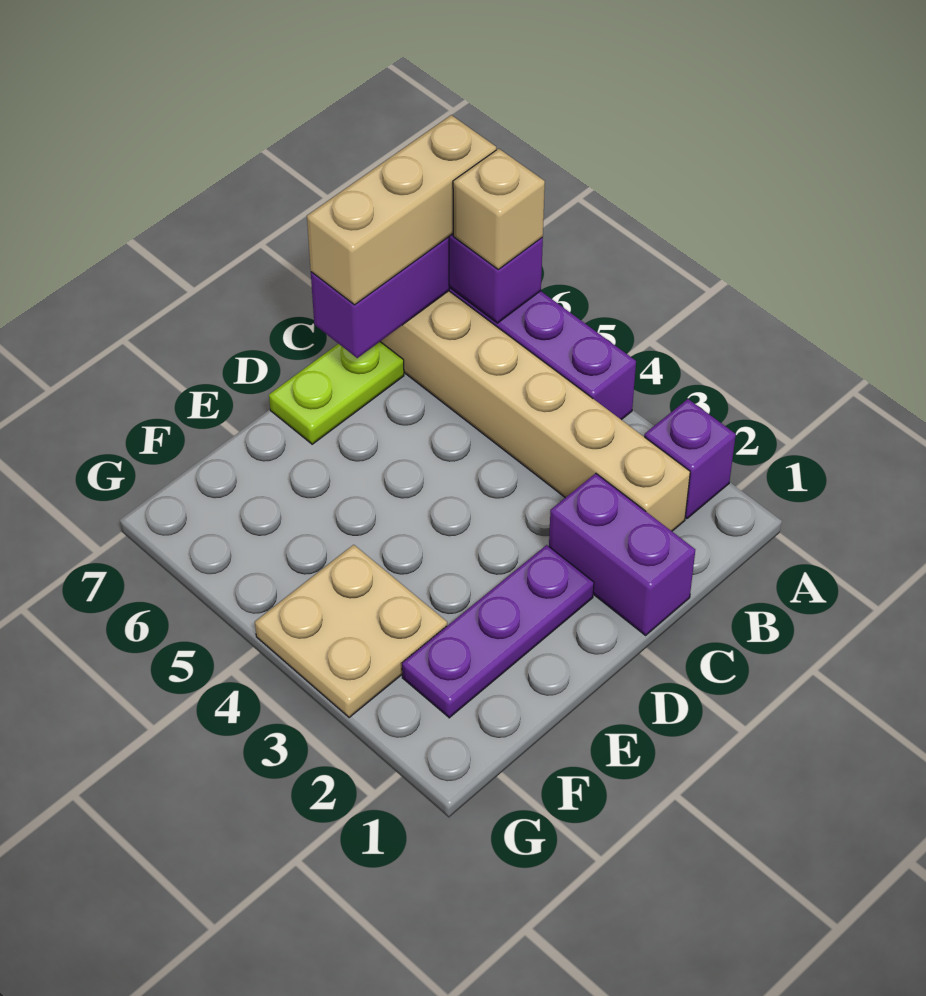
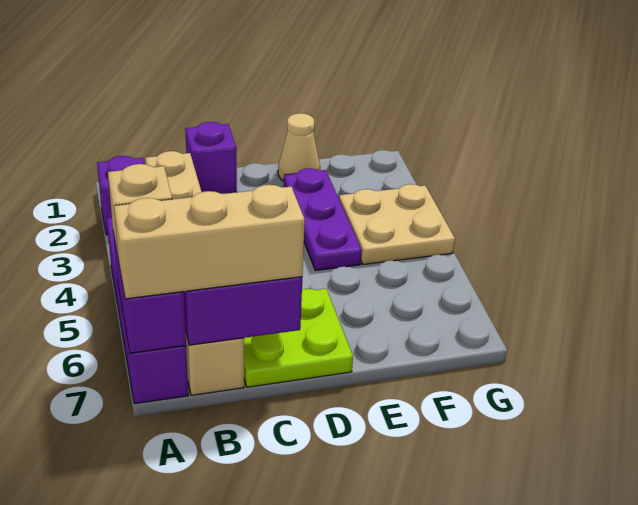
purple brick C1:C2 level 1 -> purple brick C1 level 1
lime plate C7:D7 level 1 -> lime plate C6:D7 level 1
purple plate D2:F2 level 1 -> purple plate E2:E4 level 1
none -> tan cone E1 level 1

